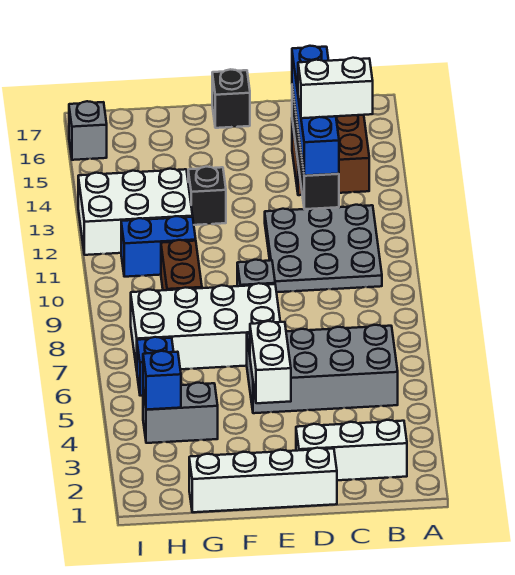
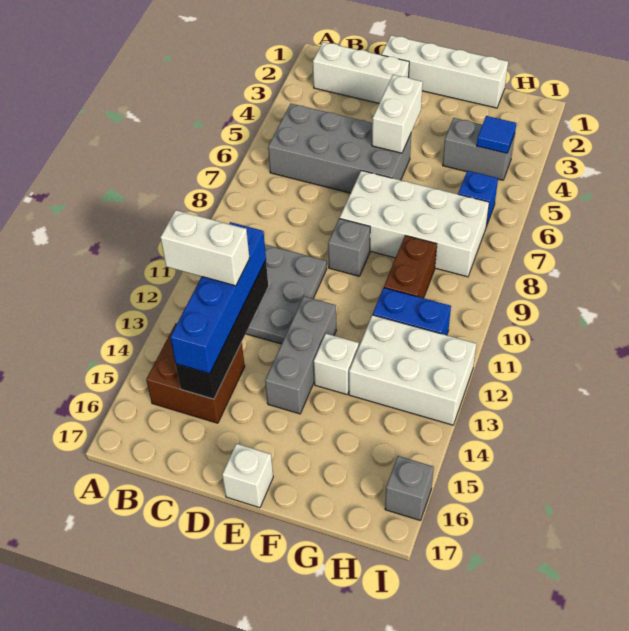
none -> grey brick E12:E14 level 1
black brick E17 level 1 -> white brick E17 level 1
black brick F13 level 1 -> white brick F13 level 1
blue brick H4 level 2 -> blue tile H4 level 2

